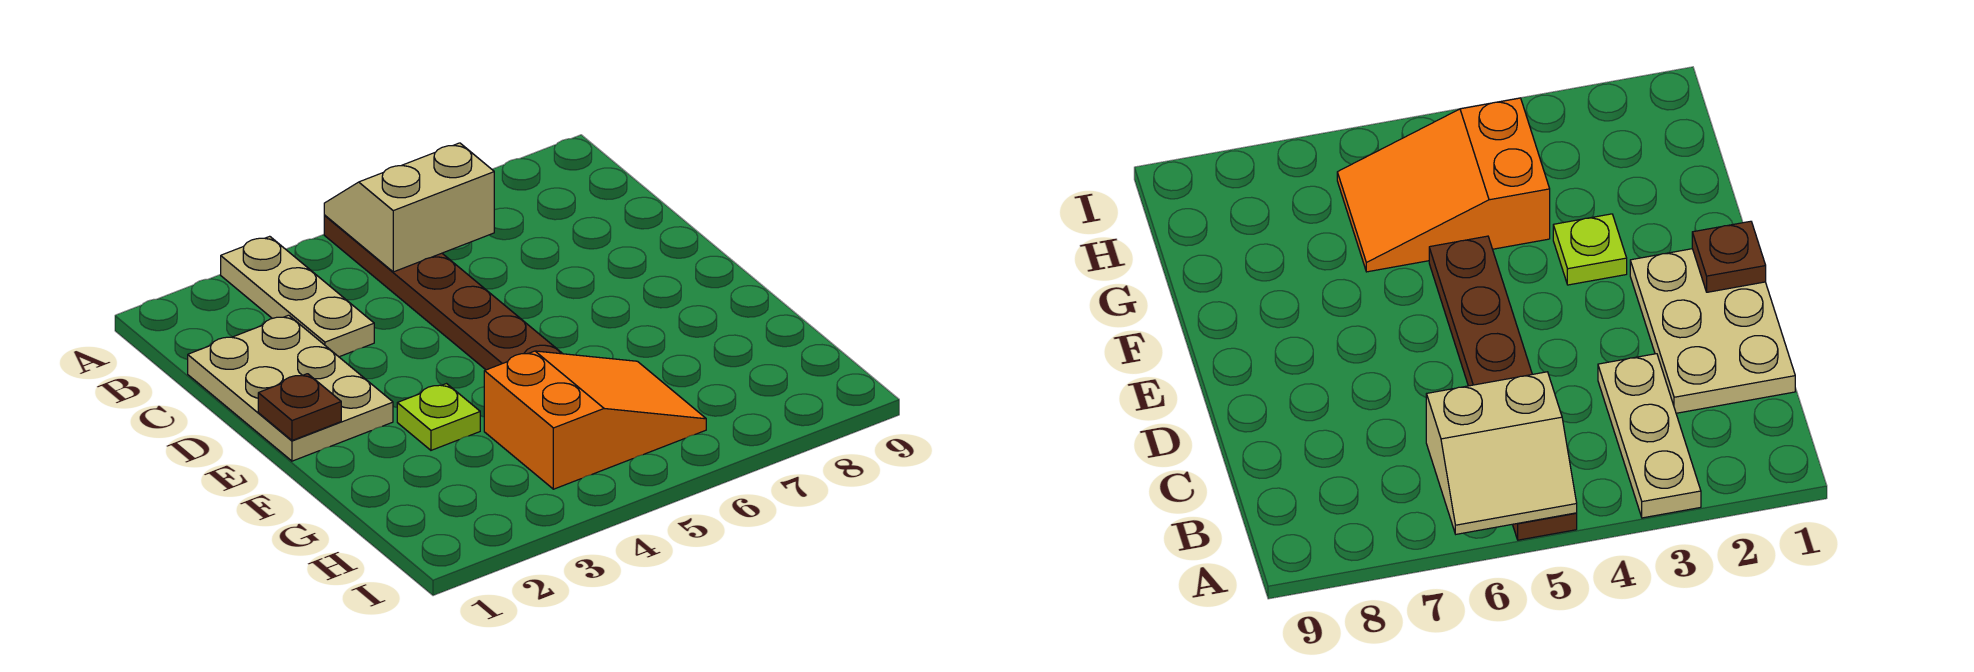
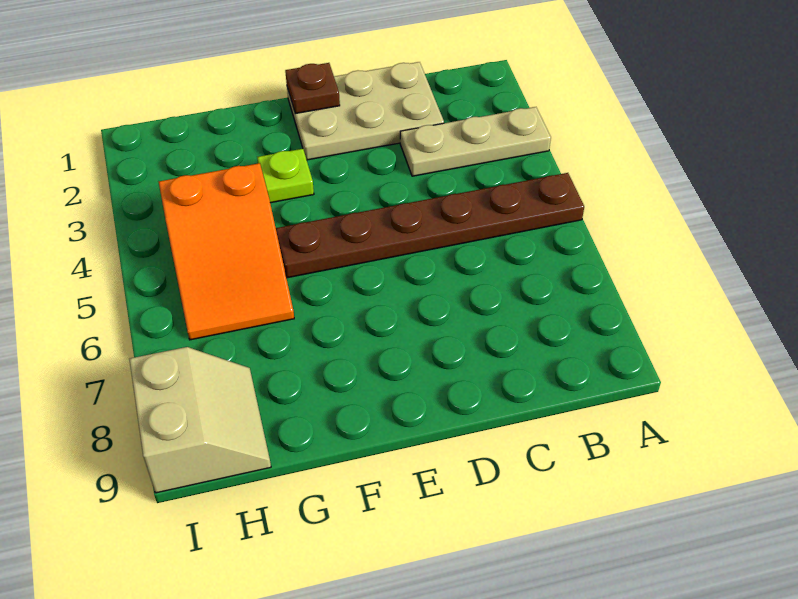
tan slope A5:B6 level 2 top B -> tan slope H8:I9 level 1 top I

